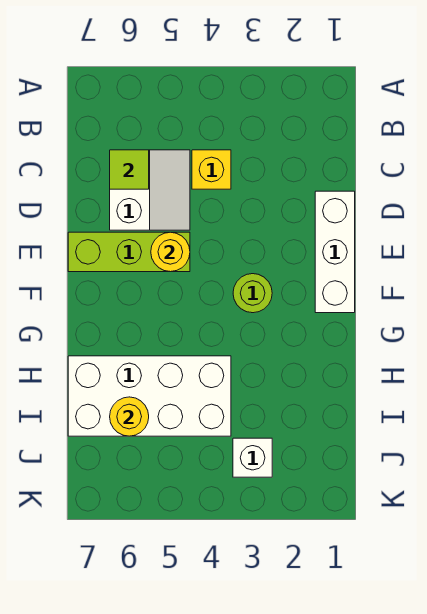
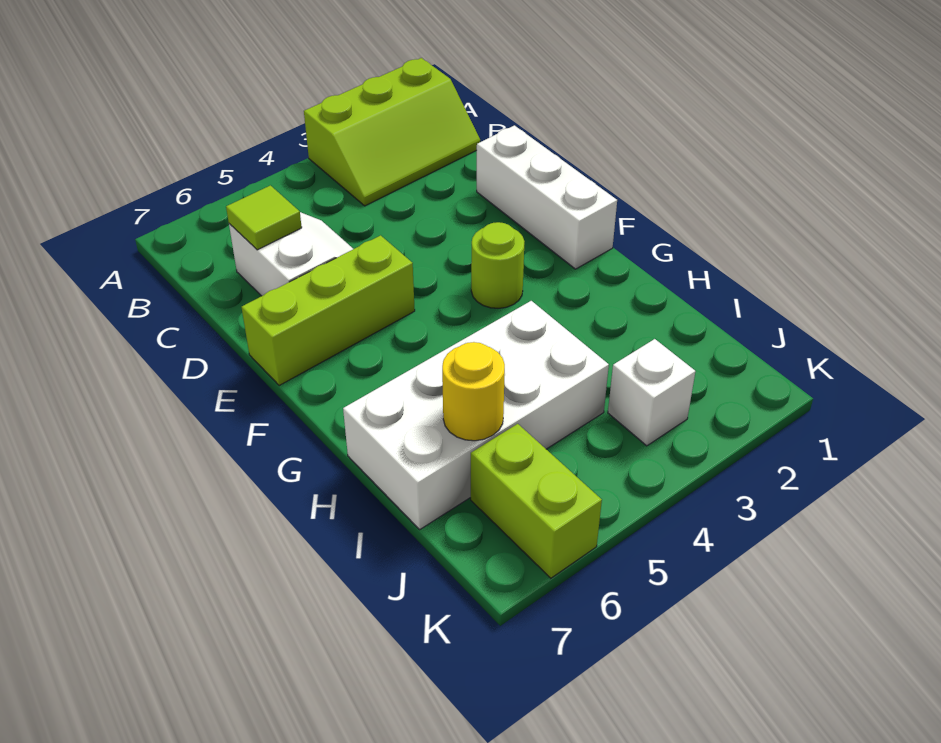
none -> lime slope A1:B3 level 1 top A
yellow brick C4 level 1 -> none
yellow round brick E5 level 2 -> none
none -> lime brick J6:K6 level 1

